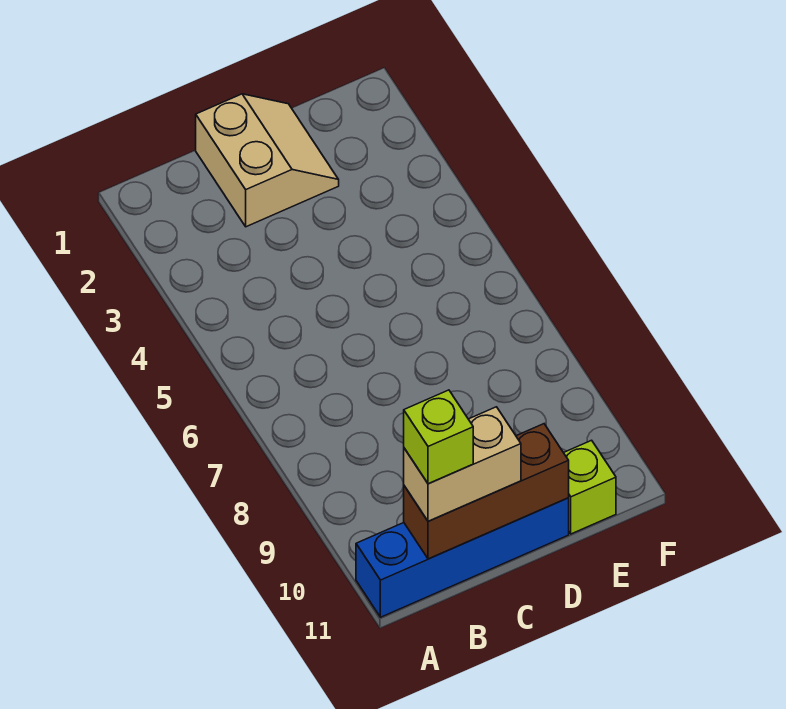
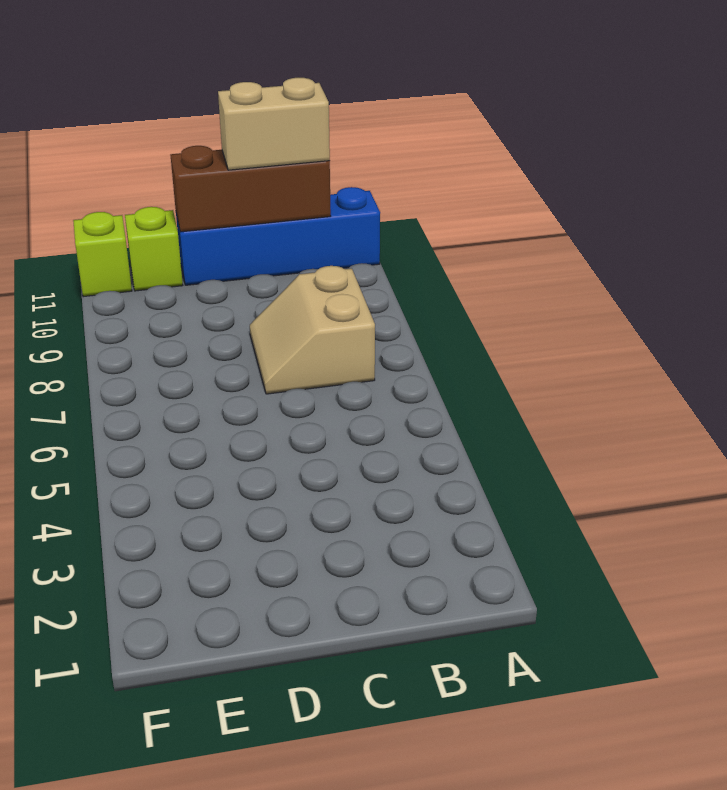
lime brick B11 level 4 -> lime brick F11 level 1
tan slope C1:D2 level 1 top C -> tan slope B7:C8 level 1 top B

